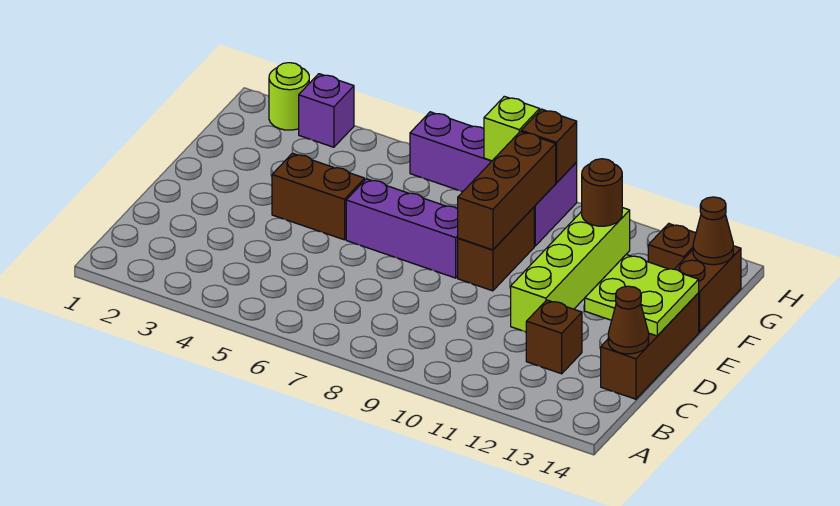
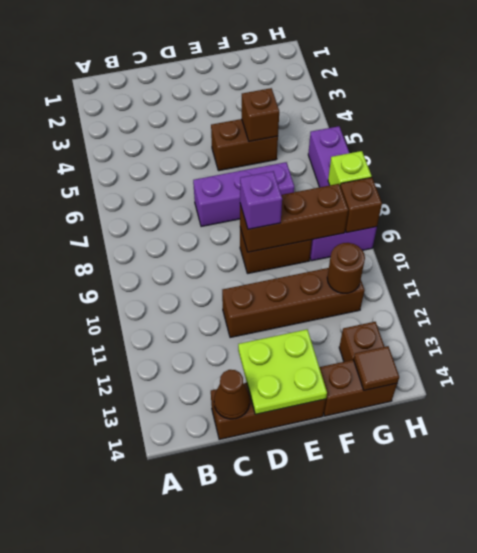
brown brick C12 level 1 -> brown brick F5 level 2
lime brick D11:G11 level 1 -> brown brick D11:G11 level 1
brown brick E4:E5 level 1 -> brown brick E5:F5 level 1
purple brick E6:E8 level 1 -> purple brick D7:F7 level 1
brown cone G14 level 2 -> brown tile G14 level 2
lime round brick H2 level 1 -> none
purple brick H3 level 1 -> purple brick E9 level 3

